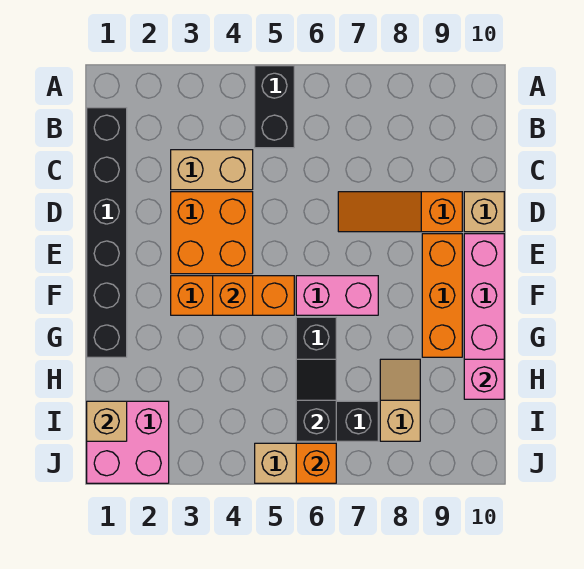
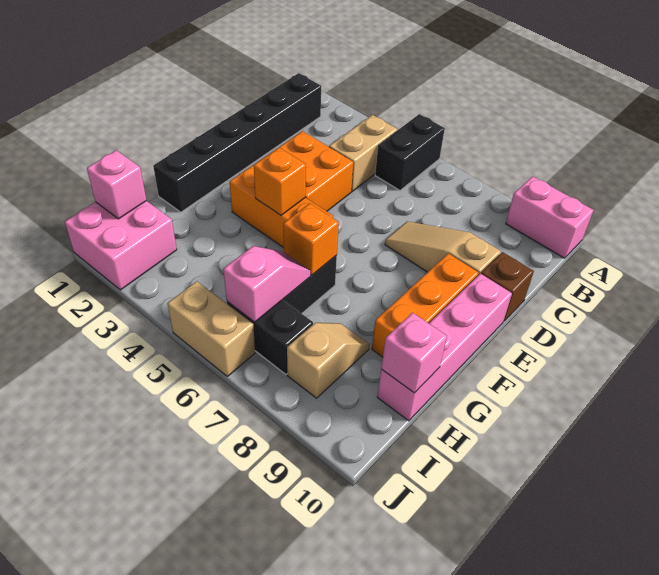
tan brick C3:C4 level 1 -> tan brick B4:C4 level 1
orange slope D7:D9 level 1 top 9 -> tan slope D7:D9 level 1 top 9
tan brick D10 level 1 -> brown brick D10 level 1
pink brick F6:F7 level 1 -> pink brick A9:A10 level 1
black slope H6:I6 level 2 top I -> pink slope H6:I6 level 2 top I
tan brick I1 level 2 -> pink brick I1 level 2
orange brick J6 level 2 -> orange brick G6 level 2

